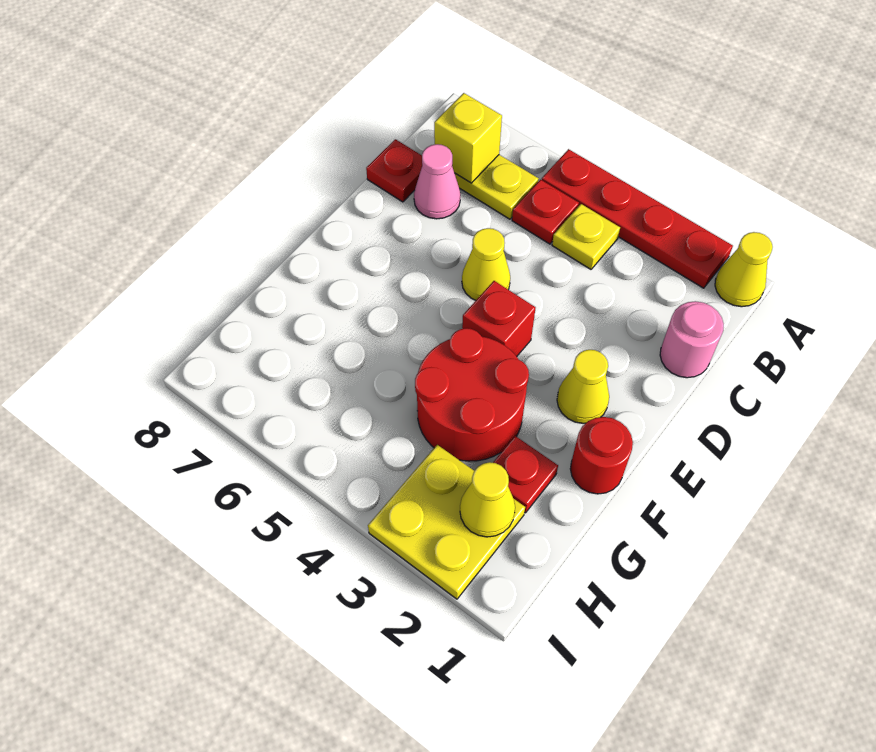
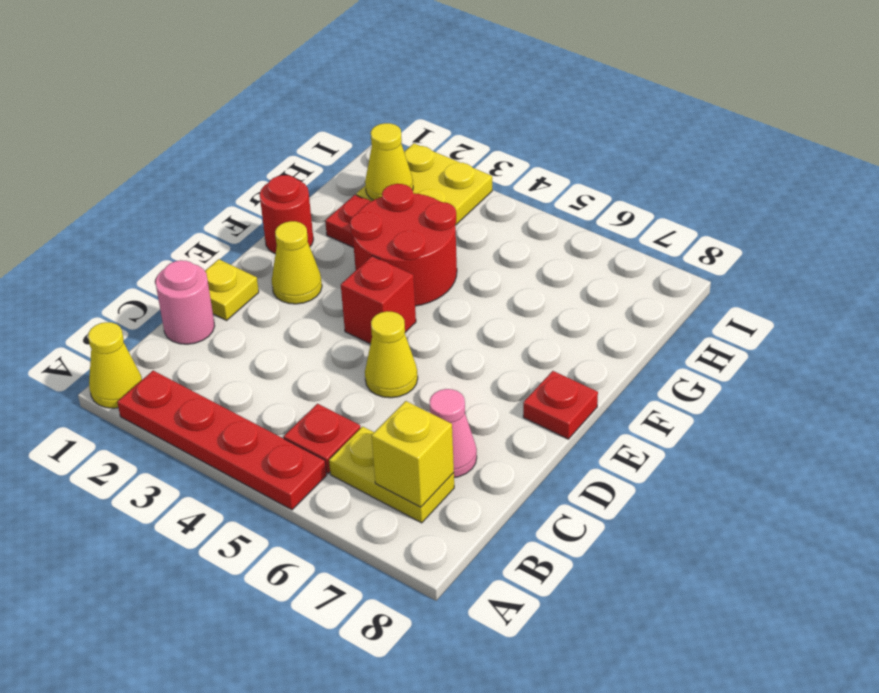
yellow plate B4 level 1 -> yellow plate D1 level 1
red plate C8 level 1 -> red plate E8 level 1

